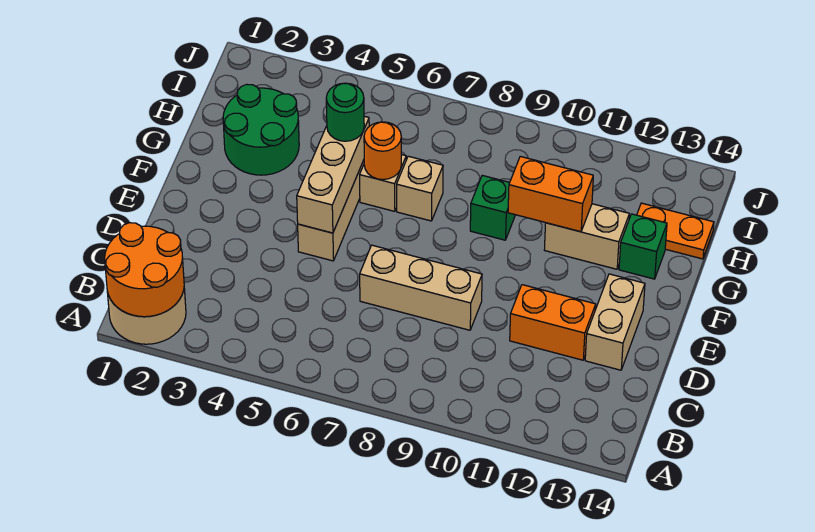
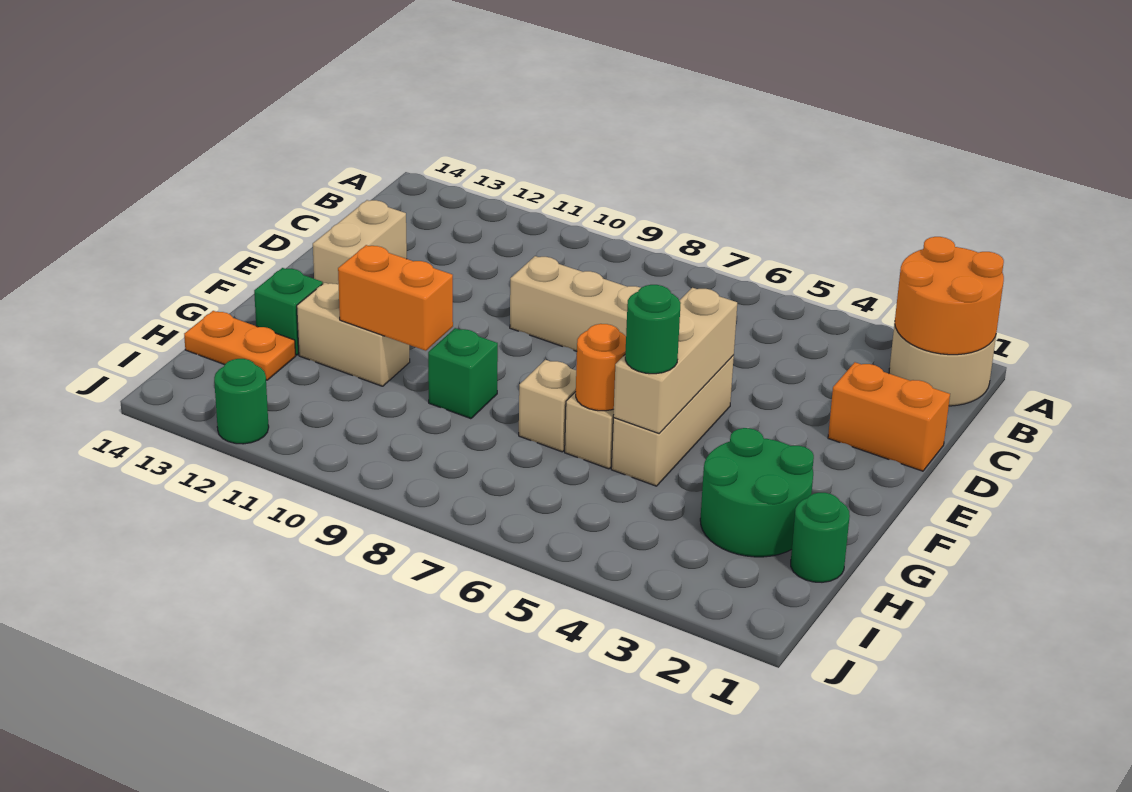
orange brick D11:D12 level 1 -> orange brick D1:D2 level 1
none -> green round brick H1 level 1
none -> green round brick J12 level 1

